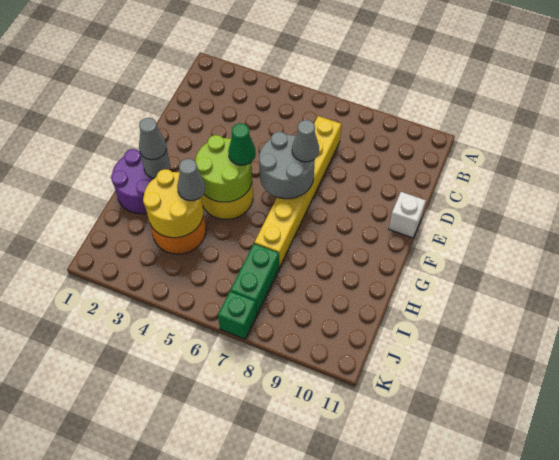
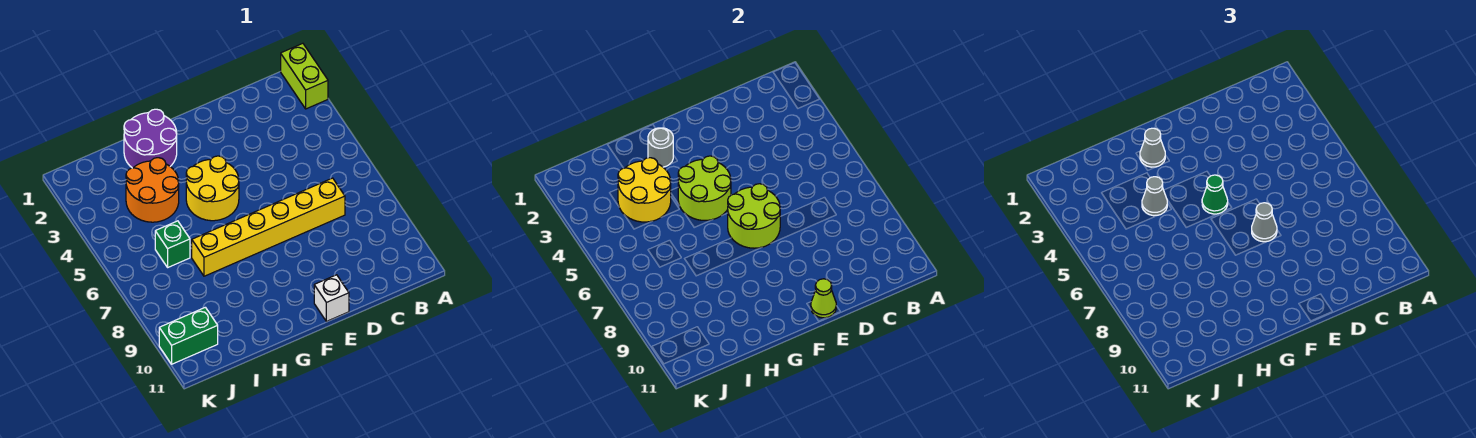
none -> lime brick A1:A2 level 1
grey round brick E6:F7 level 2 -> lime round brick E6:F7 level 2
none -> lime cone E11 level 2
green brick I7:J7 level 1 -> green brick J10:K10 level 1
green brick K7 level 1 -> green brick I6 level 1

